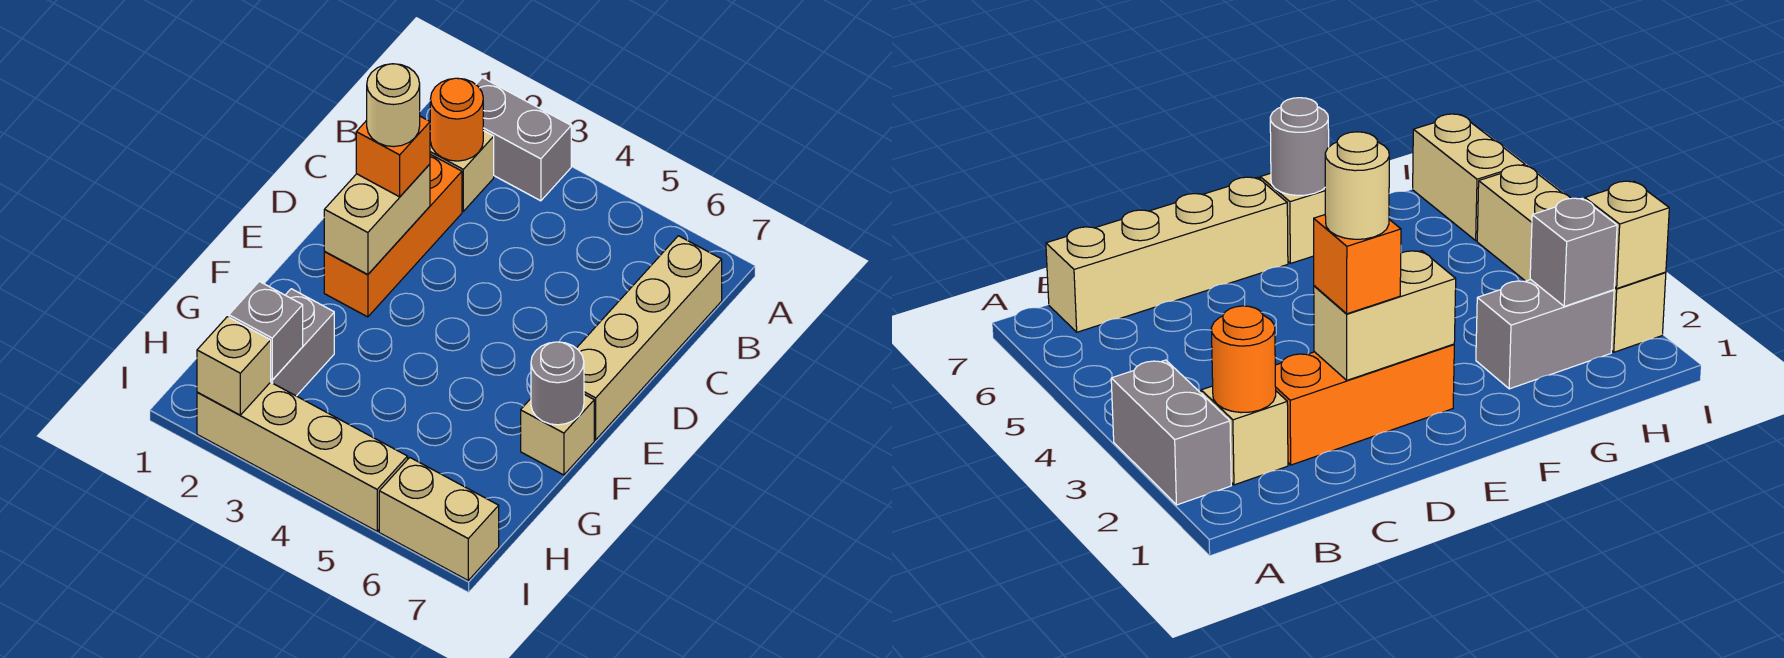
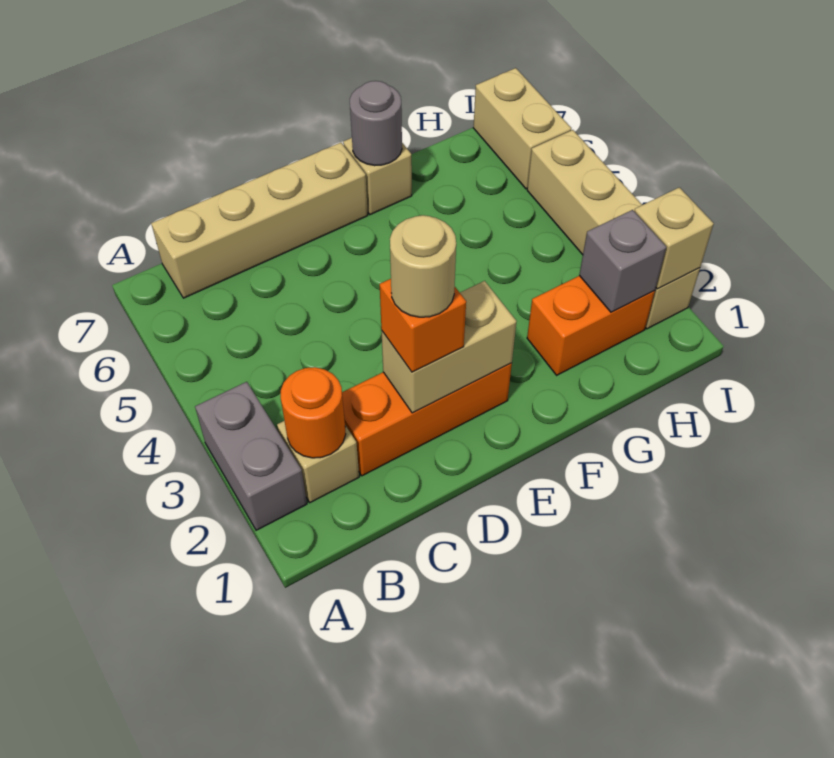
grey brick G2:H2 level 1 -> orange brick G2:H2 level 1

